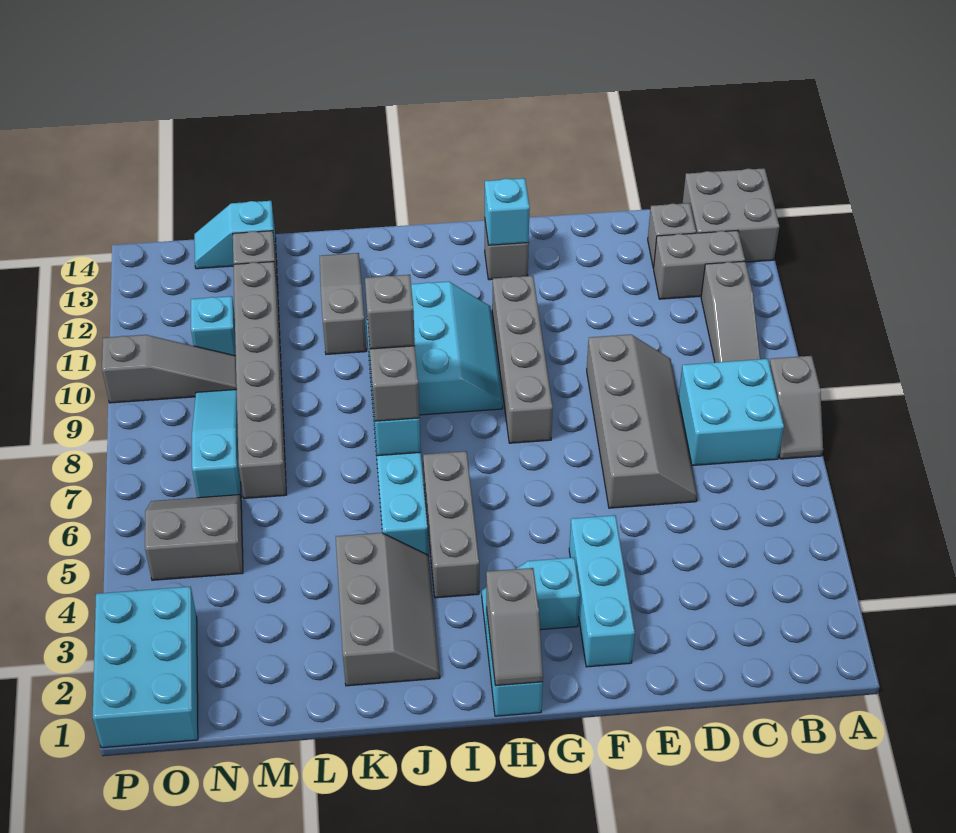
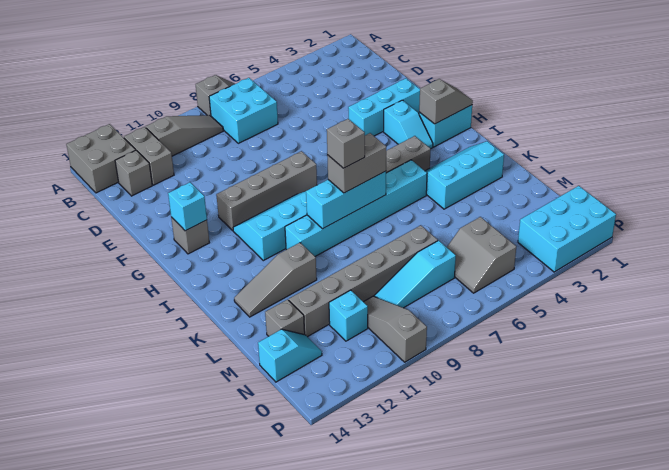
grey slope D6:E9 level 1 top E -> none
grey slope J2:K4 level 1 top K -> cyan slope J2:K4 level 1 top K
cyan slope M14:N14 level 1 top M -> cyan slope N13:N14 level 1 top 14

